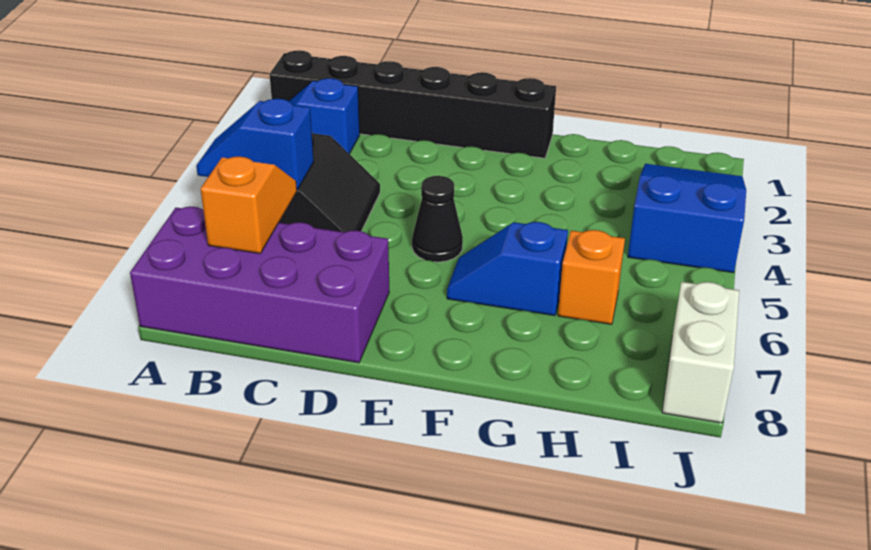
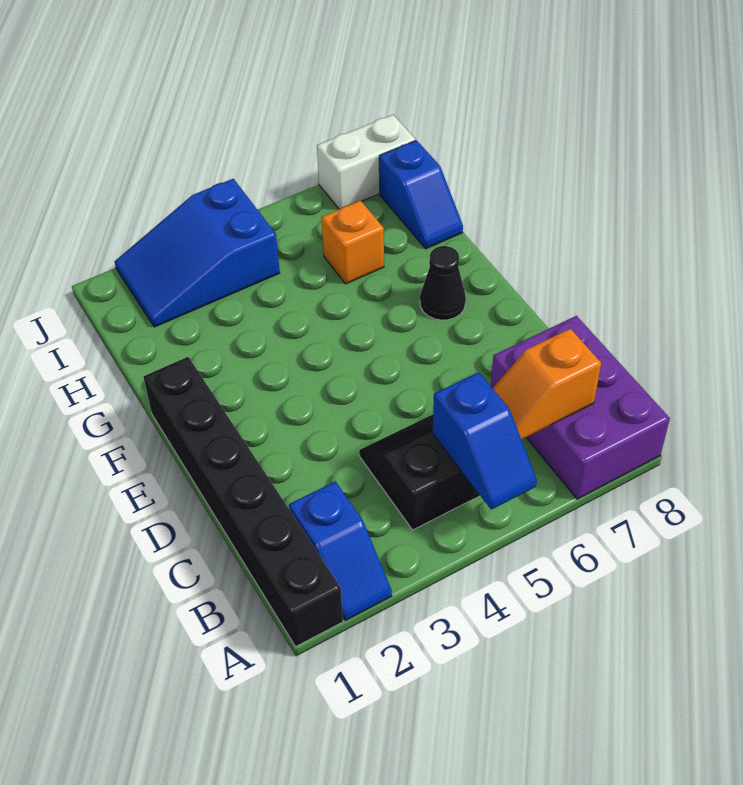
purple brick A7:D8 level 1 -> purple brick A7:C8 level 1
black cone E5 level 1 -> black cone F7 level 1
blue slope F6:G6 level 1 top G -> blue slope H8:I8 level 1 top I

